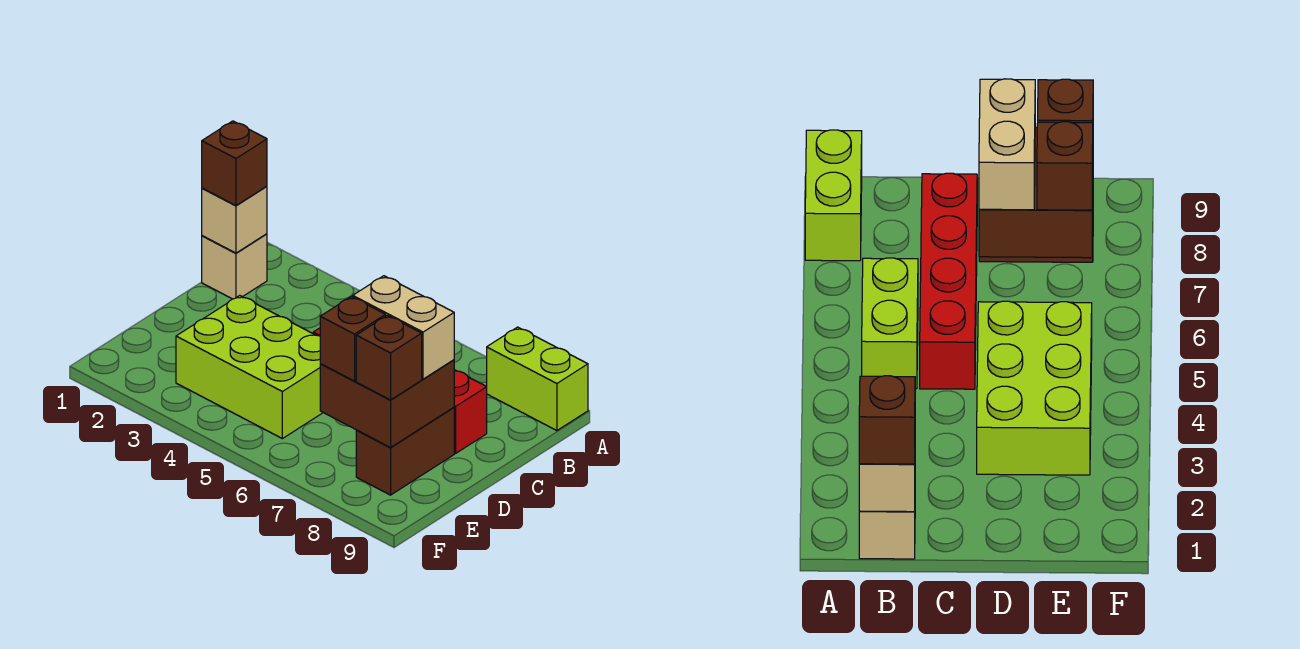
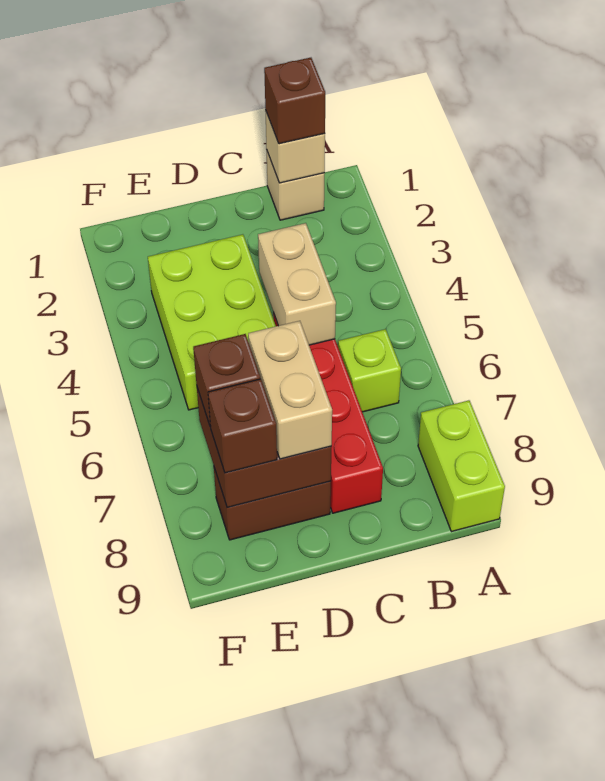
lime brick B5:B6 level 1 -> lime brick B6 level 1
none -> tan brick C4:C5 level 2

